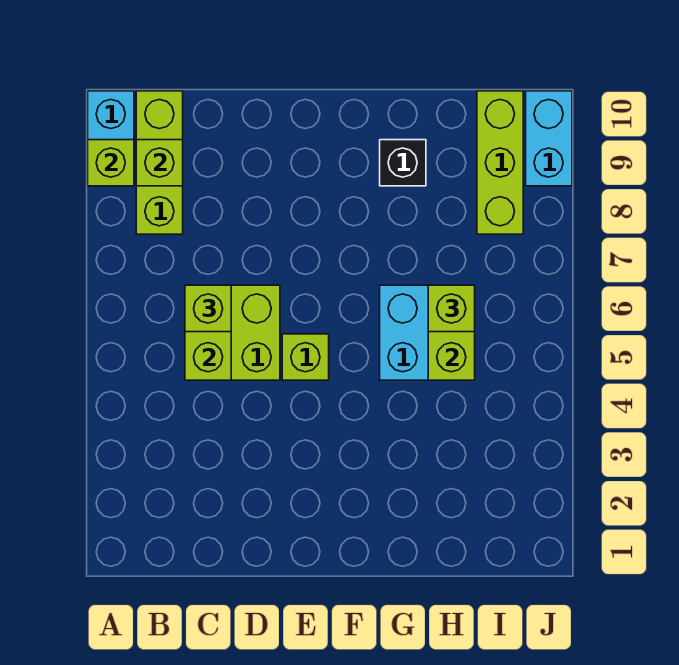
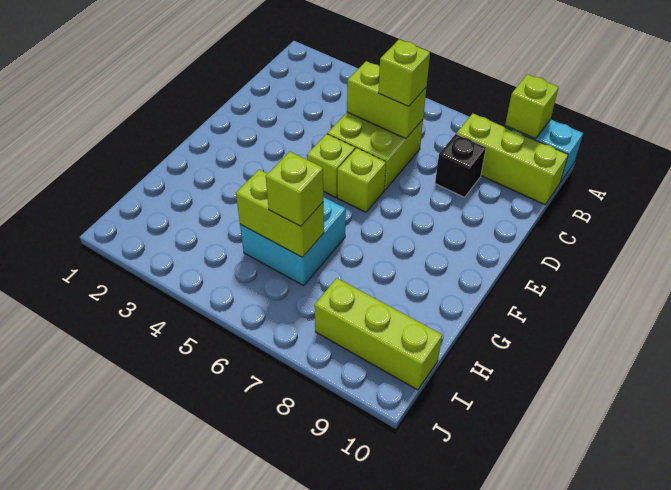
lime brick B9 level 2 -> lime brick E6 level 1
black brick G9 level 1 -> black brick C8 level 1
cyan brick J9:J10 level 1 -> none

